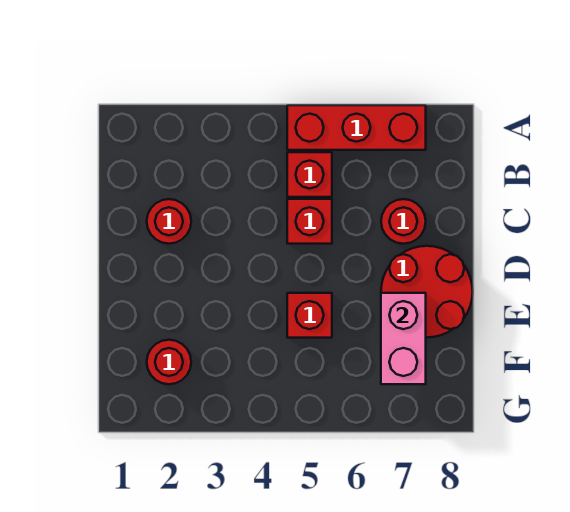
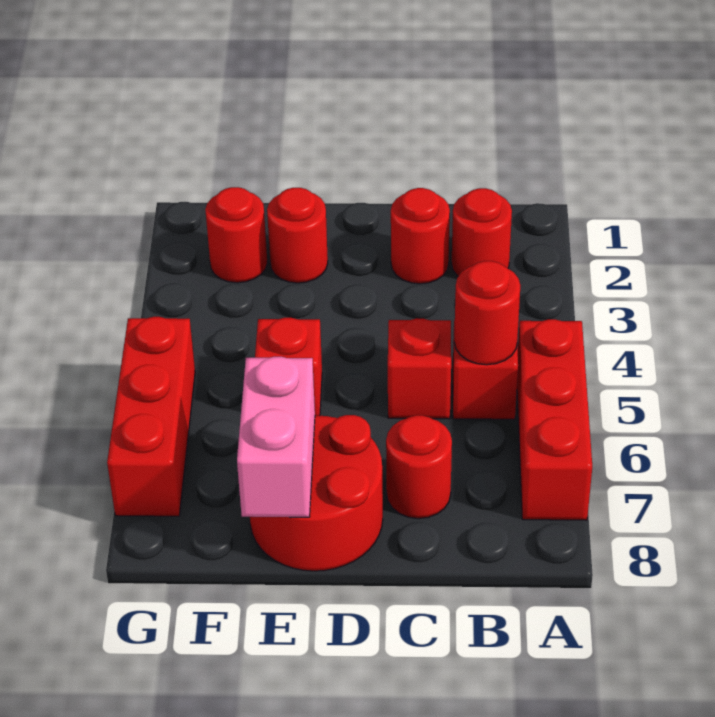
none -> red round brick B2 level 1
none -> red round brick B5 level 2
none -> red round brick E2 level 1
pink brick E7:F7 level 2 -> pink brick E7:E8 level 2
none -> red brick G5:G7 level 1

